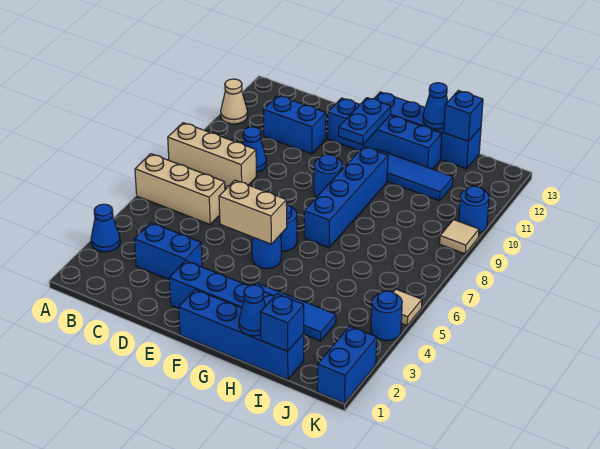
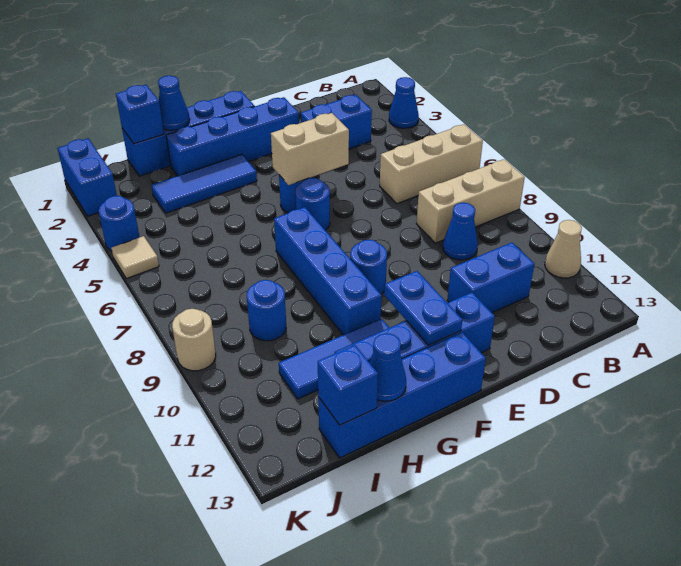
tan tile K9 level 1 -> tan round brick K9 level 1
blue round brick K10 level 1 -> blue round brick I9 level 1

